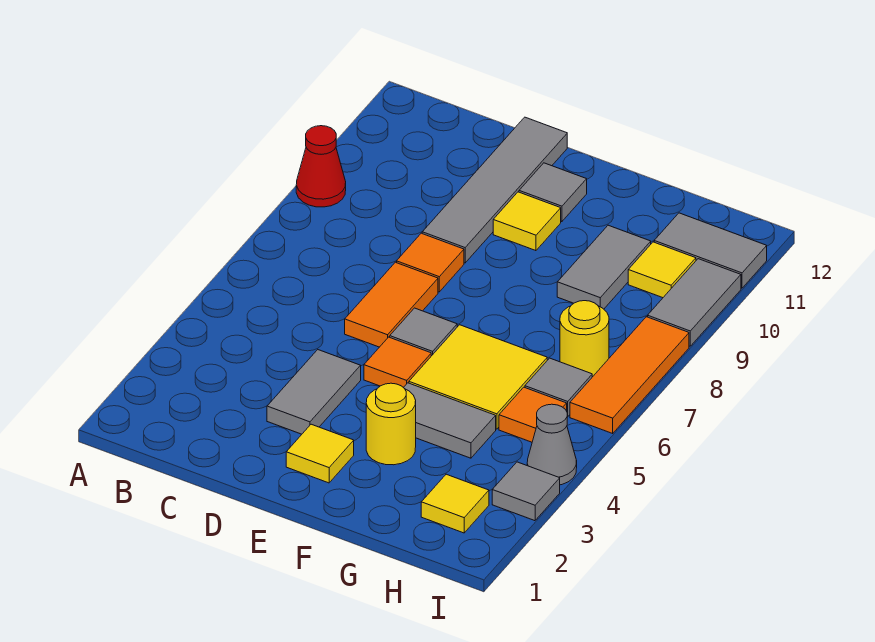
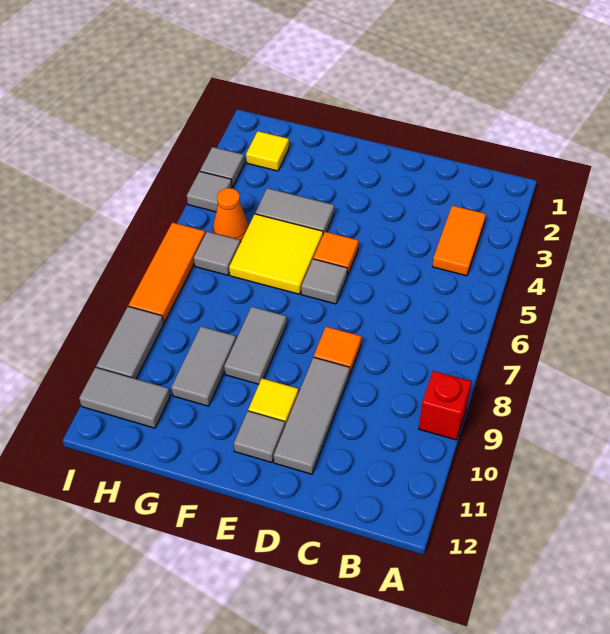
red cone A9 level 1 -> red brick A9 level 1
grey tile D3:D4 level 1 -> grey tile F8:F9 level 1
orange tile D6:D7 level 1 -> orange tile B3:B4 level 1
grey tile D9:D12 level 1 -> grey tile D9:D11 level 1
yellow tile E2 level 1 -> none
yellow round brick F3 level 1 -> none
orange tile H5 level 1 -> orange cone H5 level 1
yellow round brick H7 level 1 -> none
yellow tile H10 level 1 -> none
grey cone I4 level 1 -> grey tile I4 level 1

